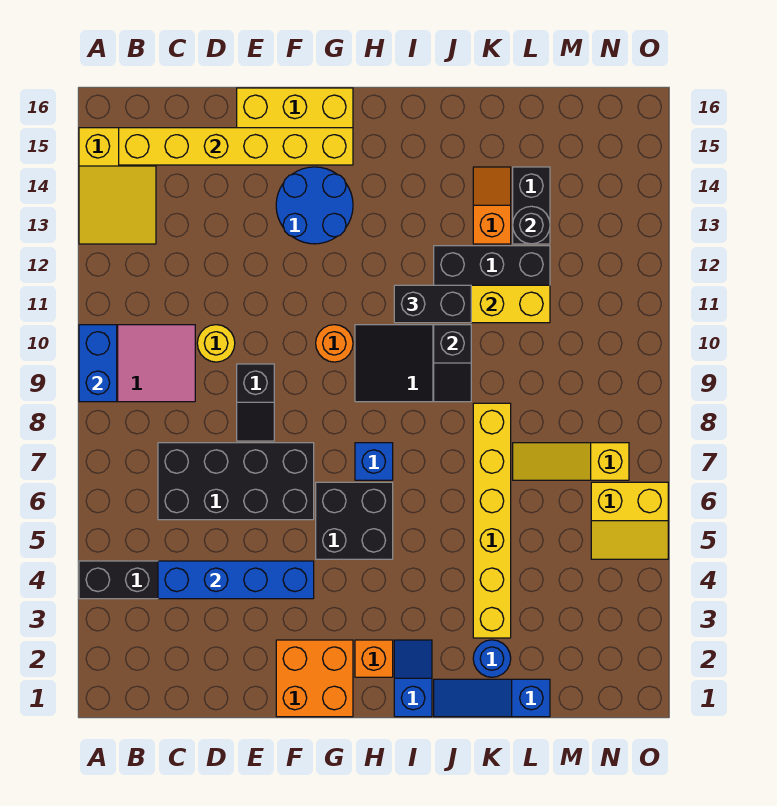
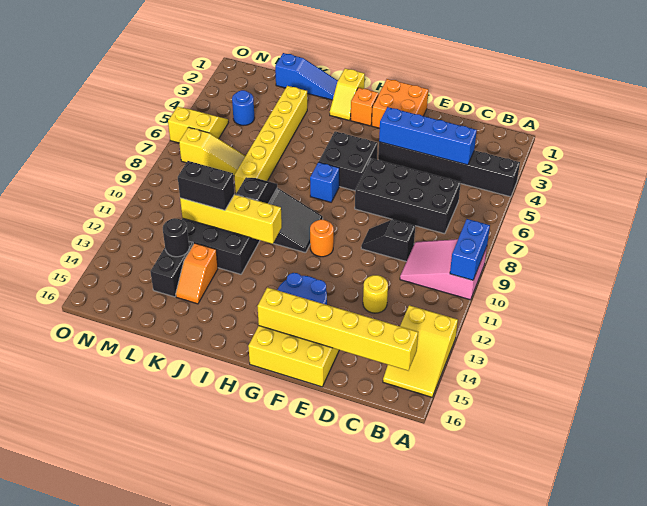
yellow slope A13:B15 level 1 top 15 -> yellow slope A13:B15 level 1 top 13
yellow round brick D10 level 1 -> yellow round brick D12 level 1
black slope E8:E9 level 1 top 9 -> black slope D9:E9 level 1 top D
blue slope I1:I2 level 1 top 1 -> yellow slope I1:I2 level 1 top 1
black brick I11:J11 level 3 -> black brick K11:L11 level 3
blue round brick K2 level 1 -> blue round brick M4 level 1

